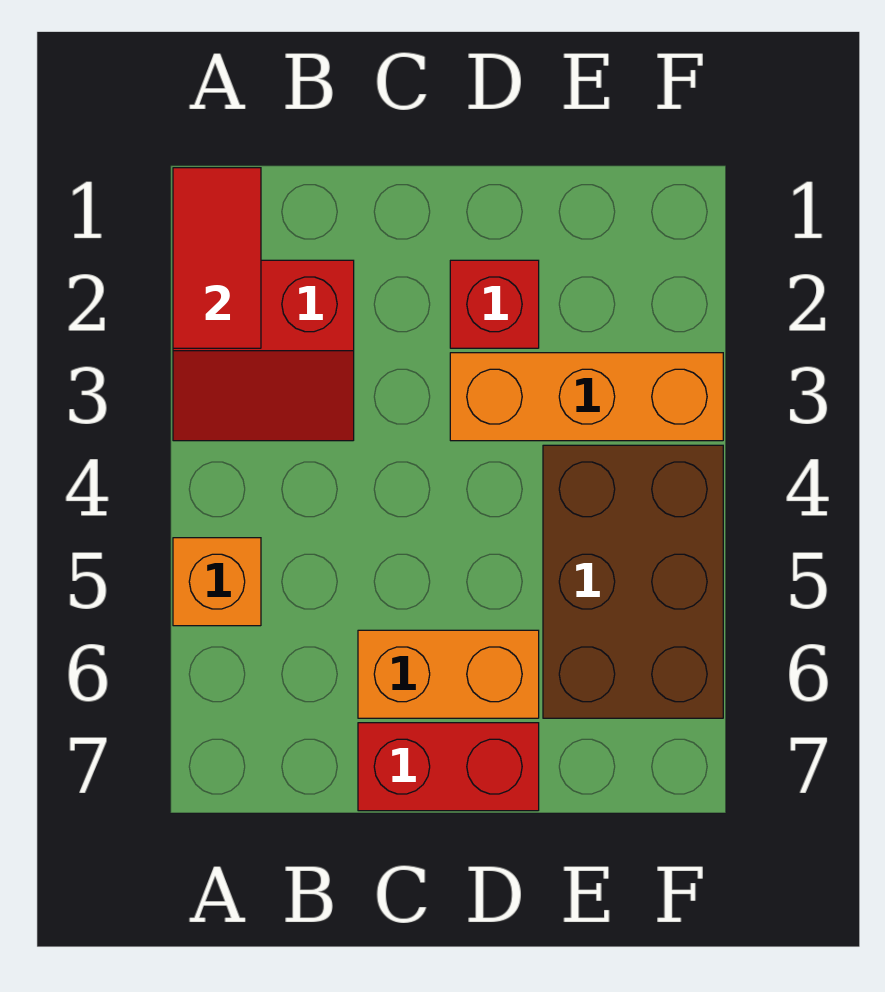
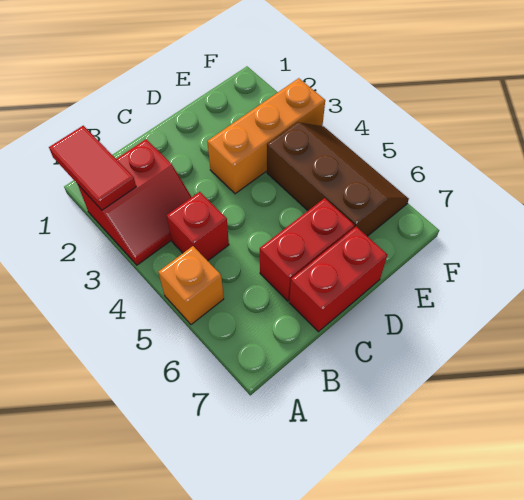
orange brick C6:D6 level 1 -> red brick C6:D6 level 1
red brick D2 level 1 -> red brick B4 level 1
brown brick E4:F6 level 1 -> brown slope E4:F6 level 1 top E

